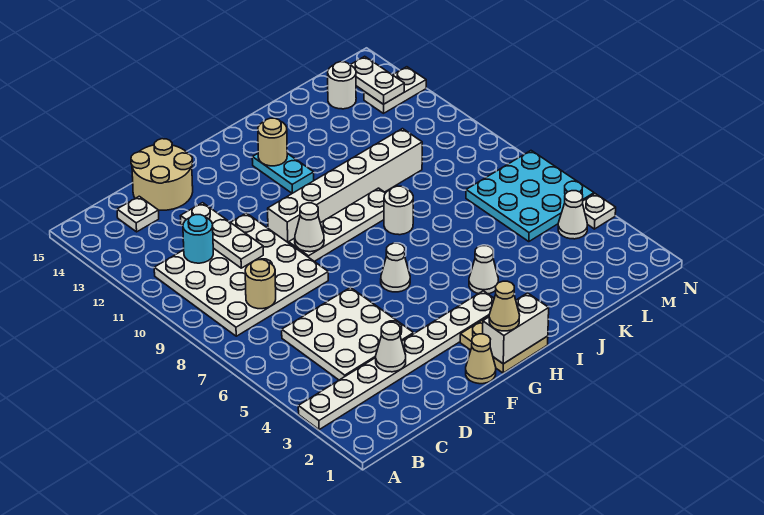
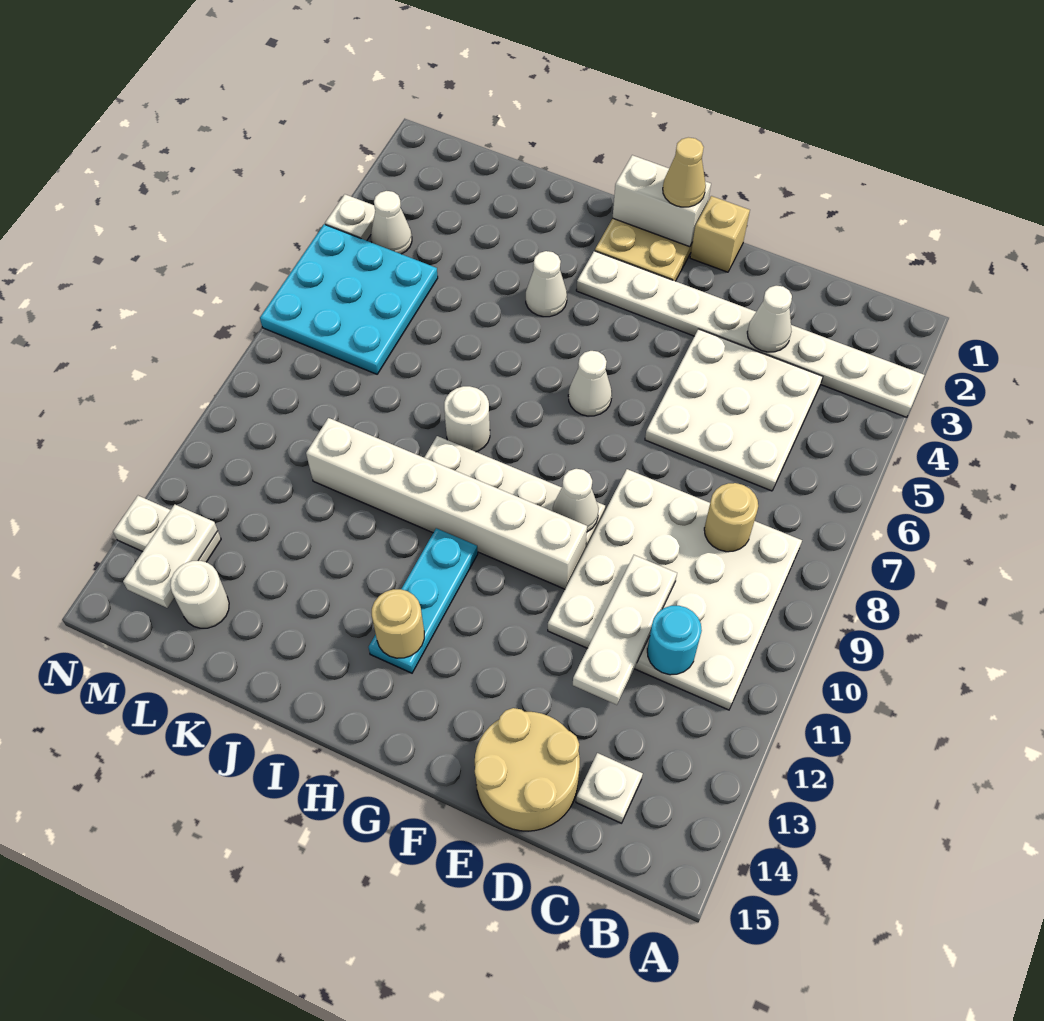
tan cone F1 level 1 -> tan brick F1 level 1
cyan plate H12:H13 level 1 -> cyan plate H11:H13 level 1

